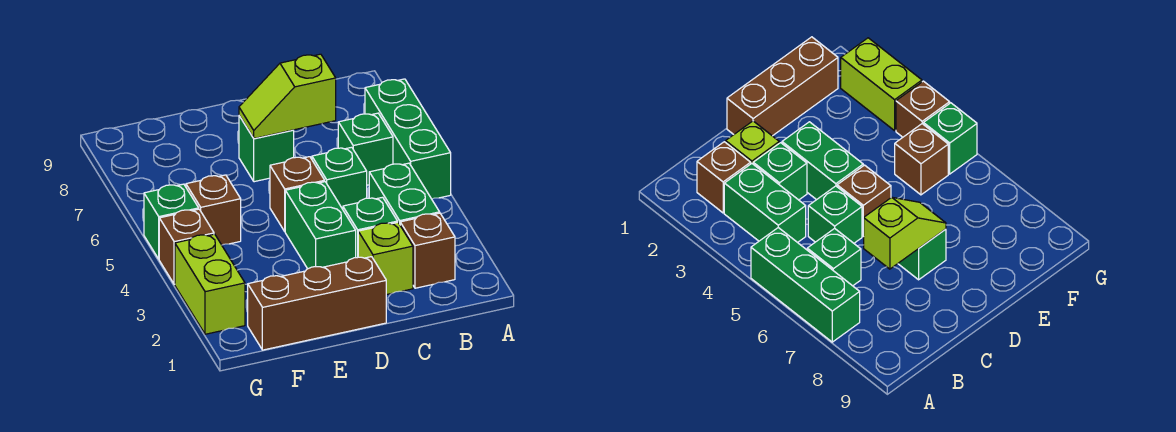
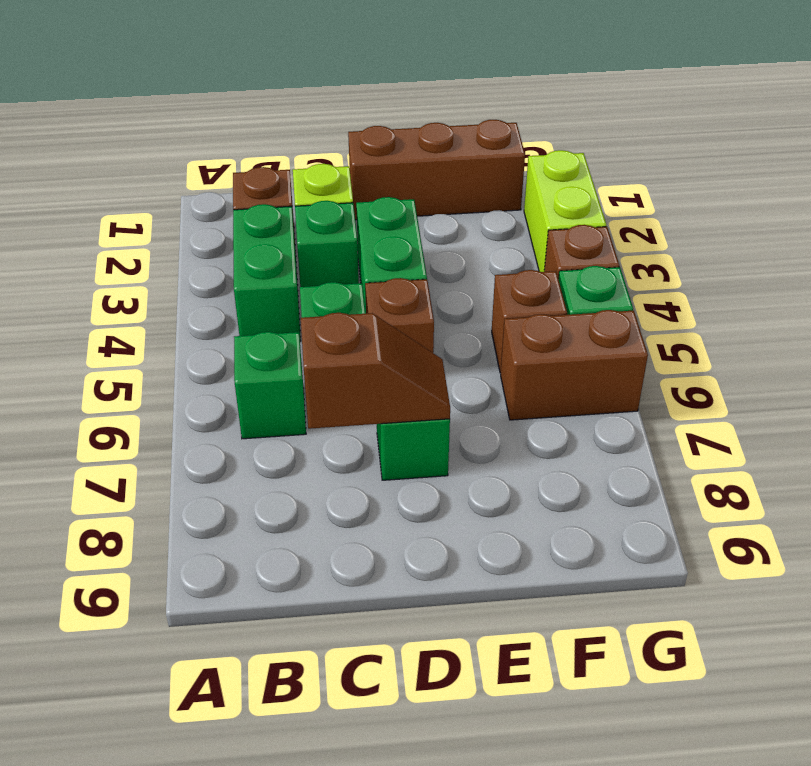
green brick A5:A7 level 1 -> none
lime slope C7:D7 level 2 top C -> brown slope C7:D7 level 2 top C
none -> brown brick F6:G6 level 1

